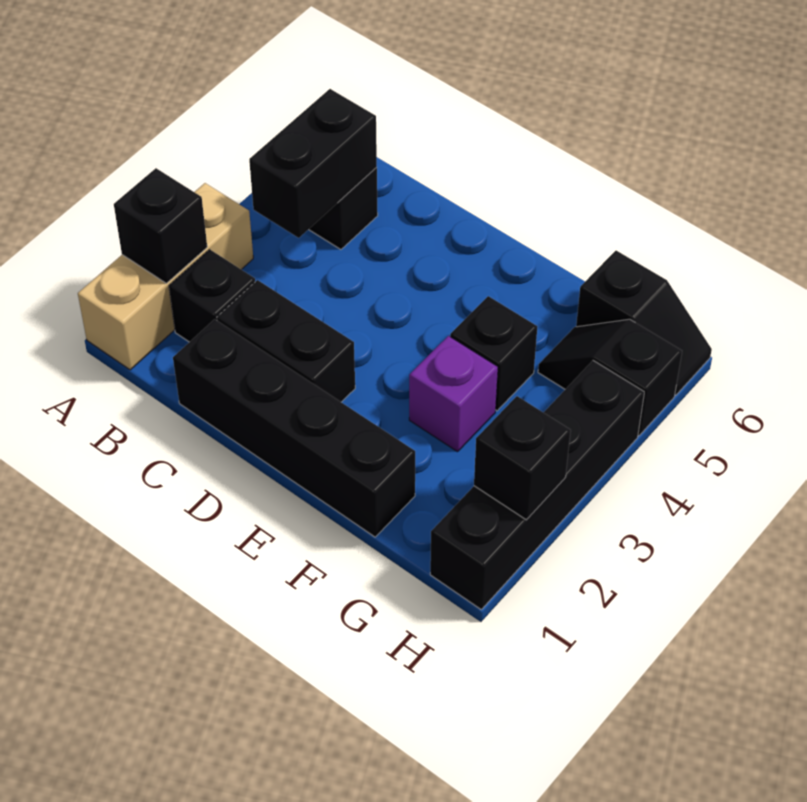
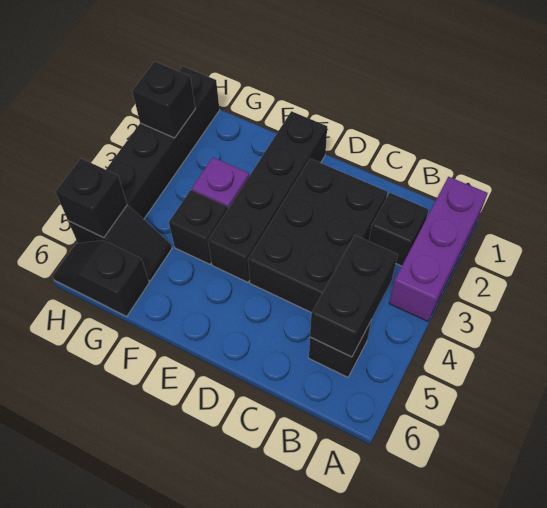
tan brick A1:A3 level 1 -> purple brick A1:A3 level 1
black brick A2 level 2 -> black brick H5 level 2
black brick C1:F1 level 1 -> black brick E1:E4 level 1
black brick C2:D2 level 1 -> black brick C2:D4 level 1

